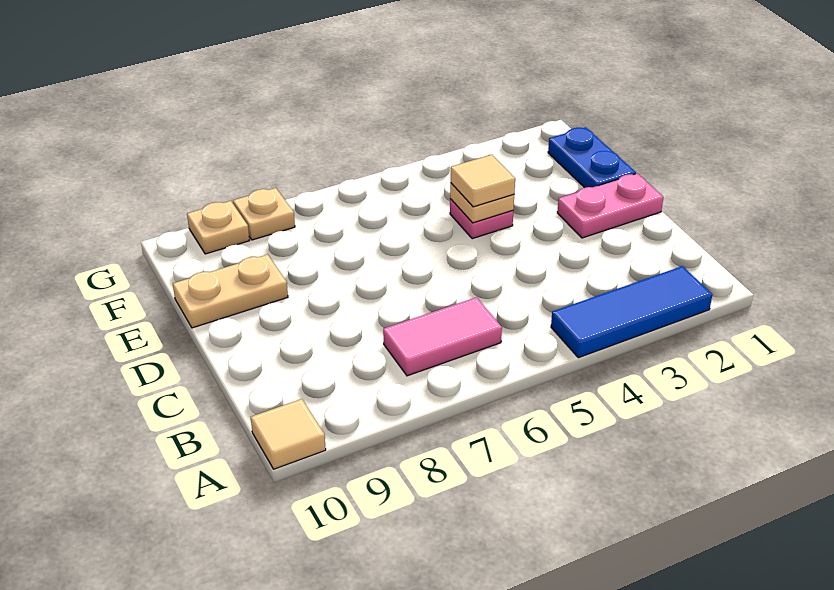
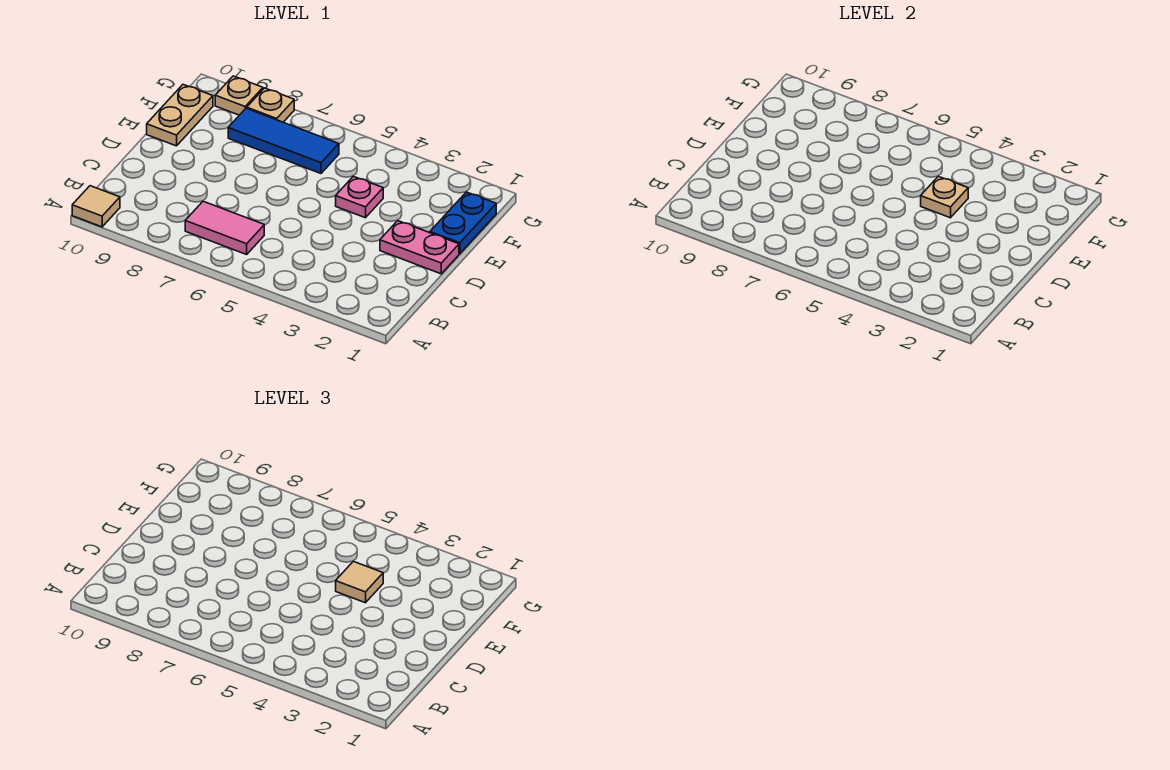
blue tile A2:A4 level 1 -> blue tile F6:F8 level 1
tan plate E9:E10 level 1 -> tan plate E10:F10 level 1

